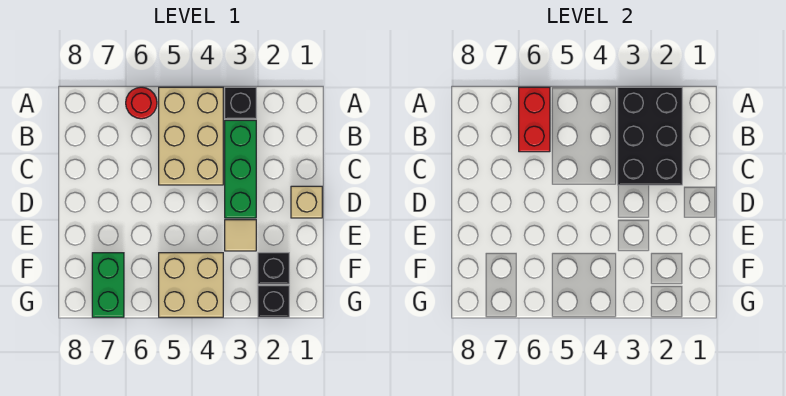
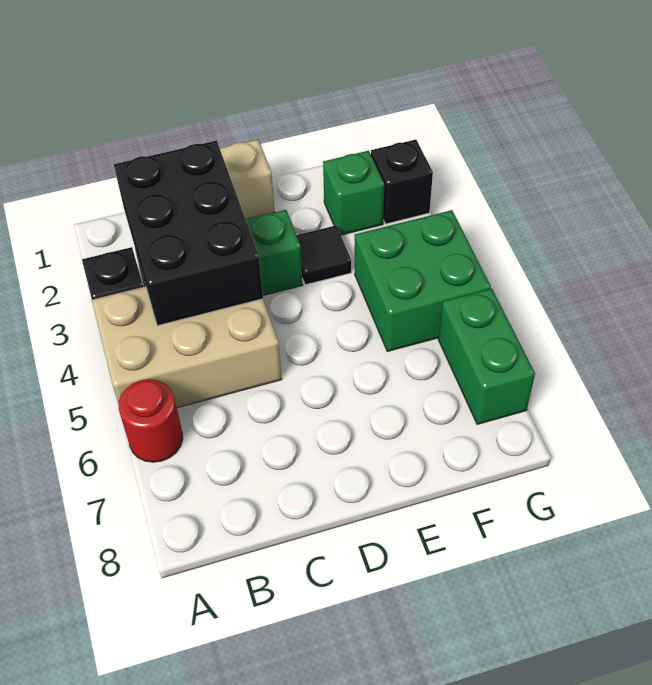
black brick A2:C3 level 2 -> black brick B2:C4 level 2
red brick A6:B6 level 2 -> none
tan tile E3 level 1 -> black tile E3 level 1
black brick F2 level 1 -> green brick F2 level 1
tan brick F4:G5 level 1 -> green brick F4:G5 level 1
green brick F7:G7 level 1 -> green brick G6:G7 level 1

